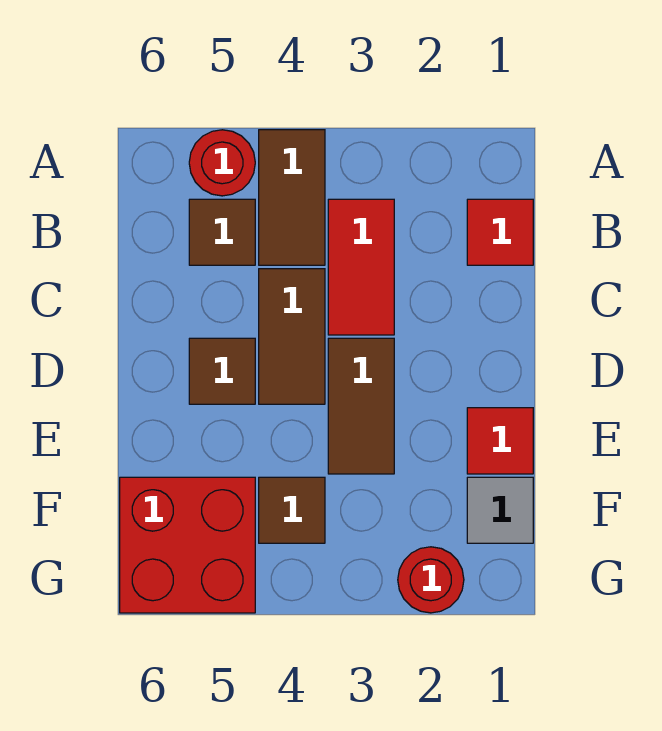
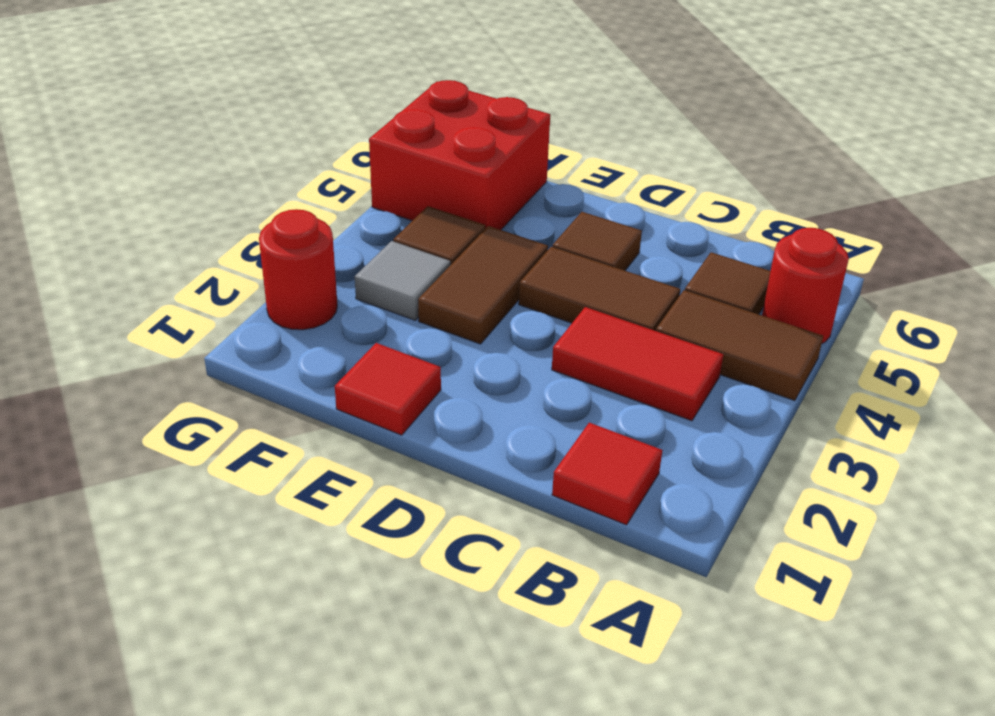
brown tile D3:E3 level 1 -> brown tile E3:E4 level 1
grey tile F1 level 1 -> grey tile F3 level 1

